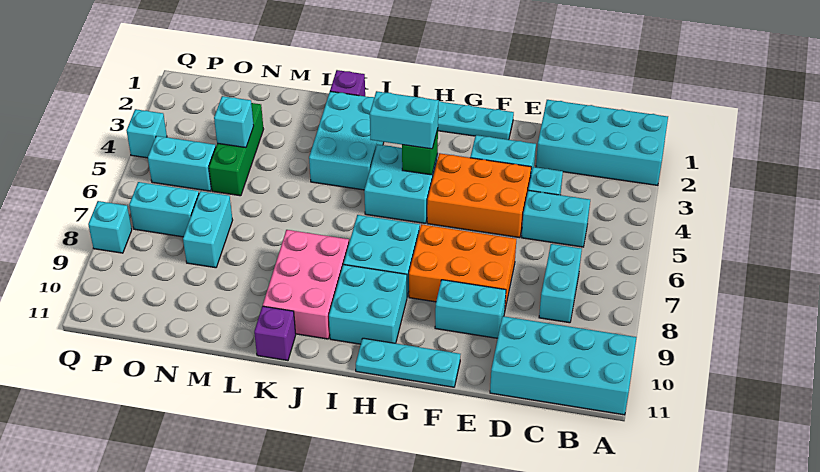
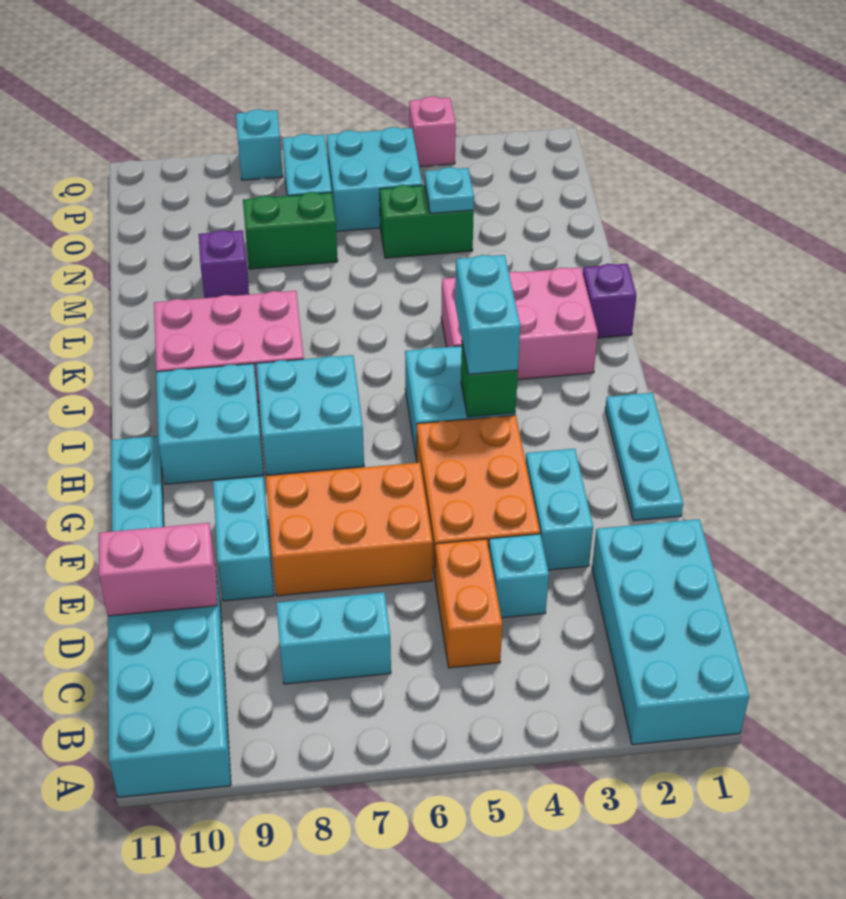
cyan brick C5:D5 level 1 -> orange brick C5:D5 level 1
none -> pink brick D10:D11 level 2
orange brick E7:G8 level 1 -> orange brick E6:F8 level 1
cyan brick J2:K4 level 1 -> pink brick J2:K4 level 1
purple brick K11 level 1 -> purple brick M9 level 1
green brick N3:N5 level 1 -> green brick N4:N5 level 1
cyan brick N4 level 2 -> cyan plate N4 level 2
cyan brick N7:N8 level 1 -> green brick N7:N8 level 1
cyan brick O5:P5 level 1 -> cyan brick O5:P6 level 1
cyan brick Q4 level 1 -> pink brick Q4 level 1

